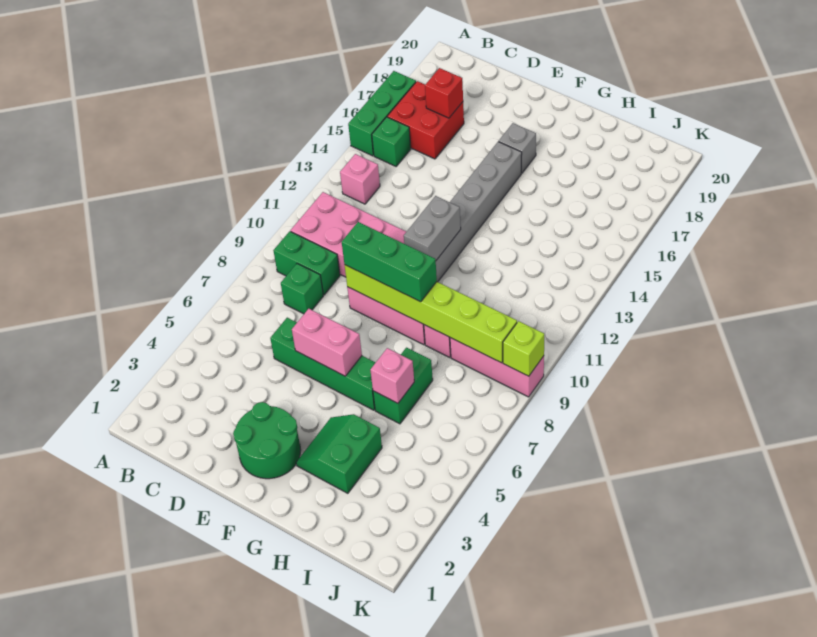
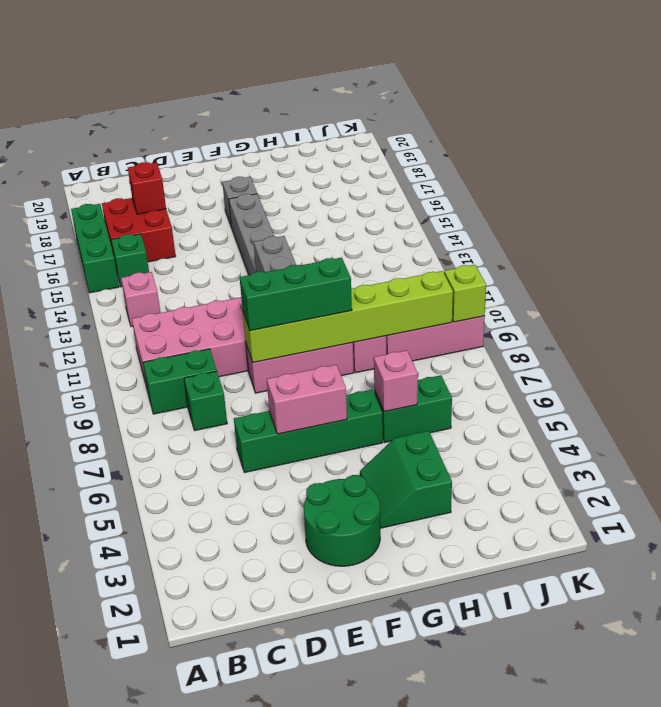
green brick H6:H7 level 1 -> green brick H6:I6 level 1

